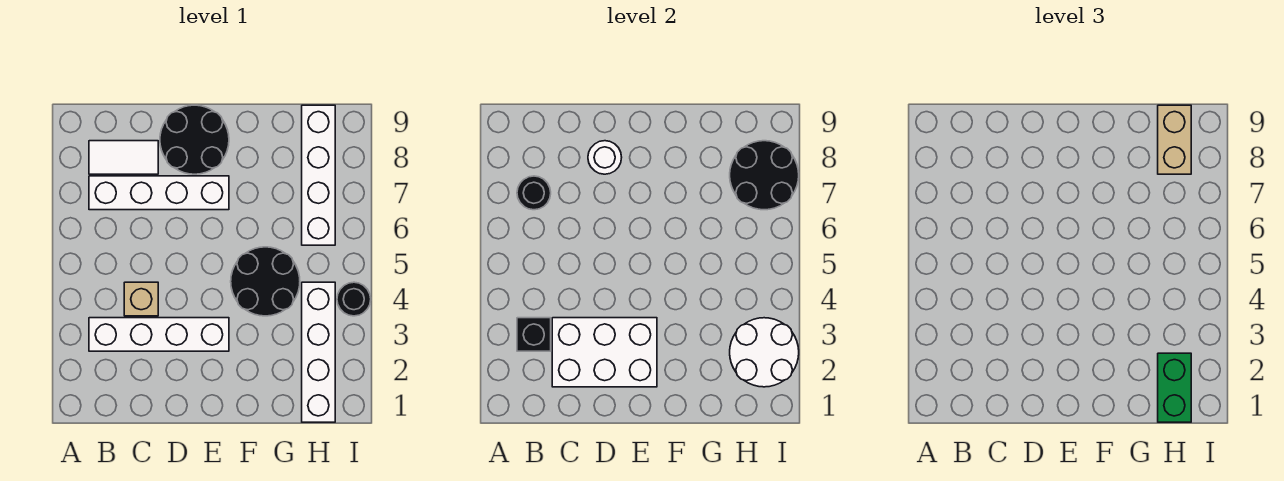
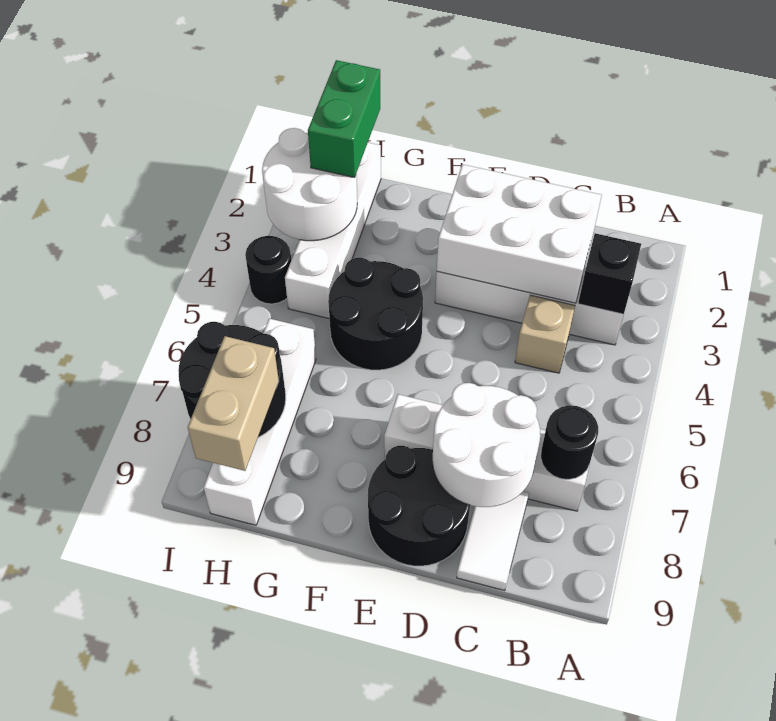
white tile B8:C8 level 1 -> white tile C8:C9 level 1
white round brick D8 level 2 -> white round brick C7:D8 level 2

